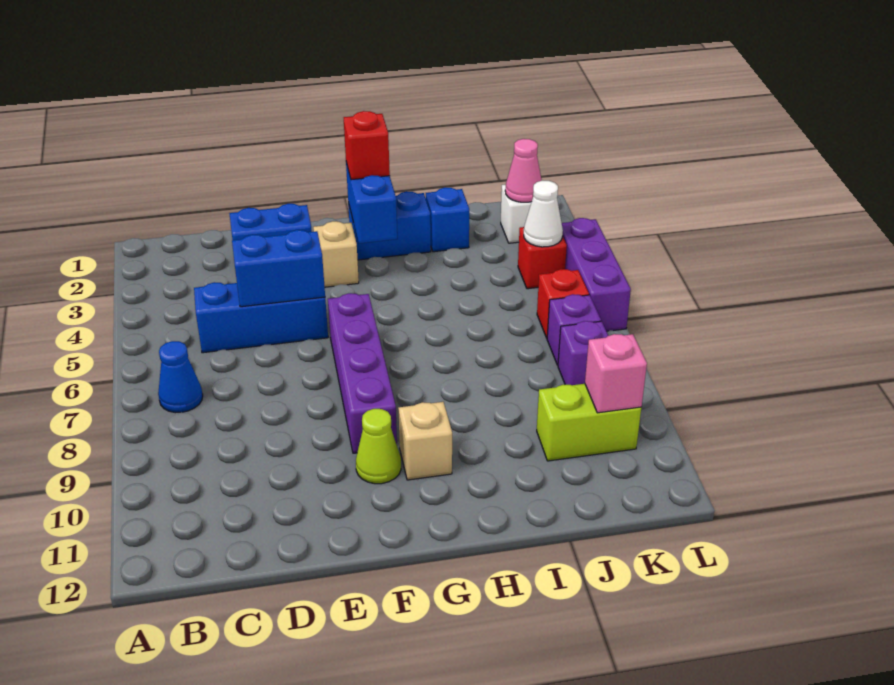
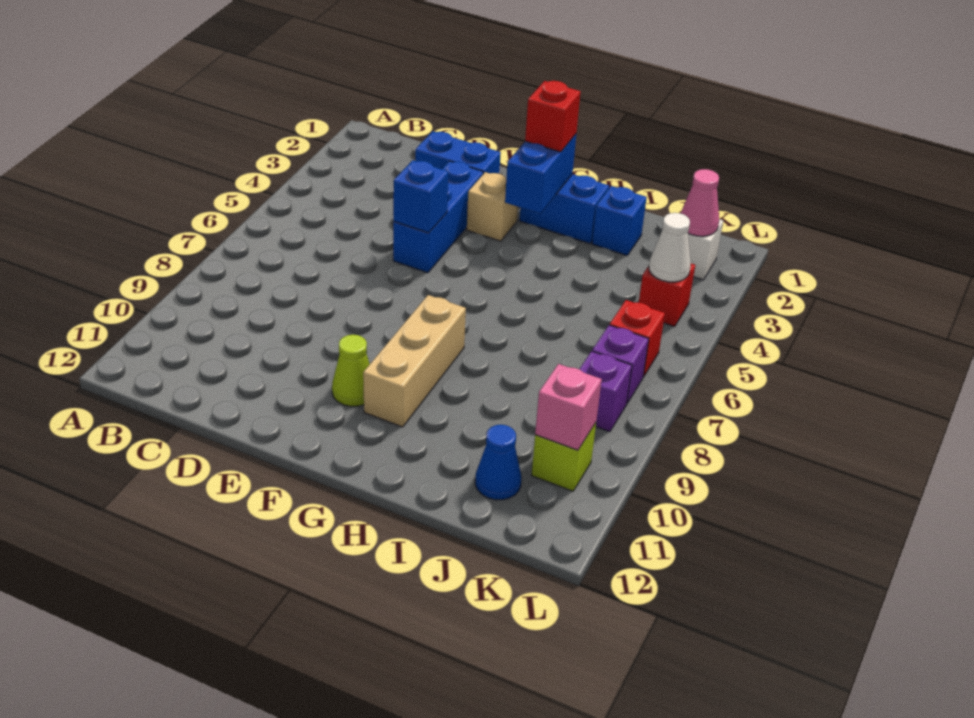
blue cone B7 level 1 -> blue cone J11 level 1
blue brick C5:E5 level 1 -> blue brick E3:E5 level 1
blue brick D5:E5 level 2 -> blue brick E5 level 2
purple brick F6:F9 level 1 -> none
tan brick G10 level 1 -> tan brick G8:G10 level 1
lime brick J10:K10 level 1 -> lime brick K10 level 1
purple brick L4:L6 level 1 -> none

